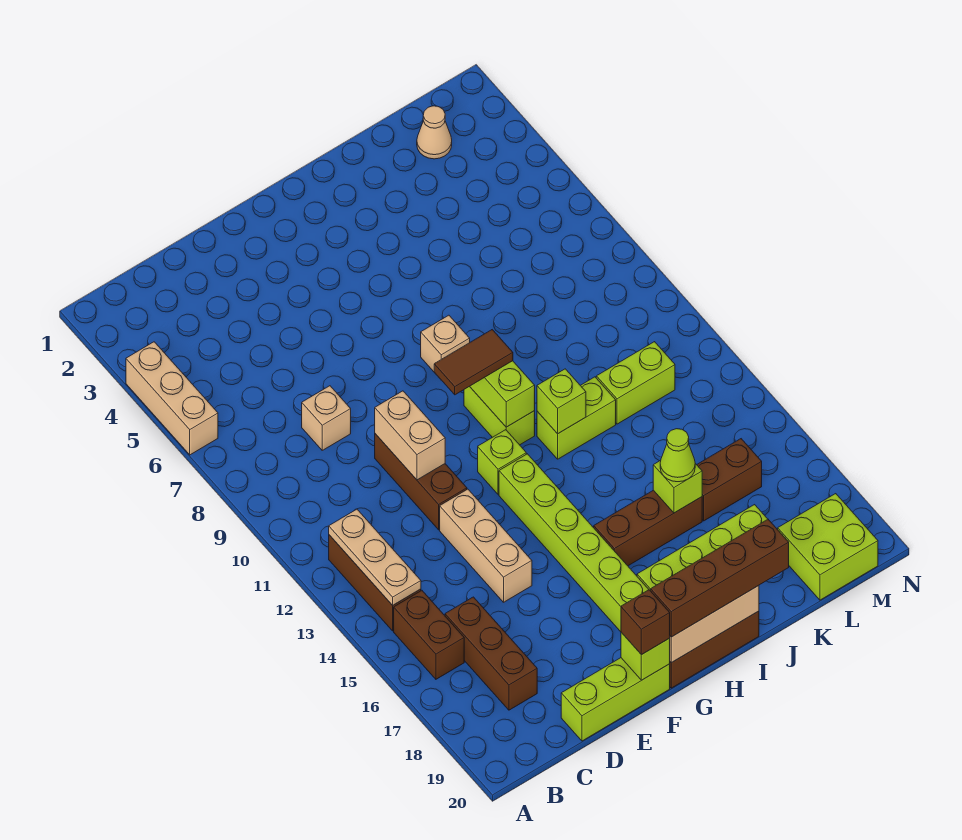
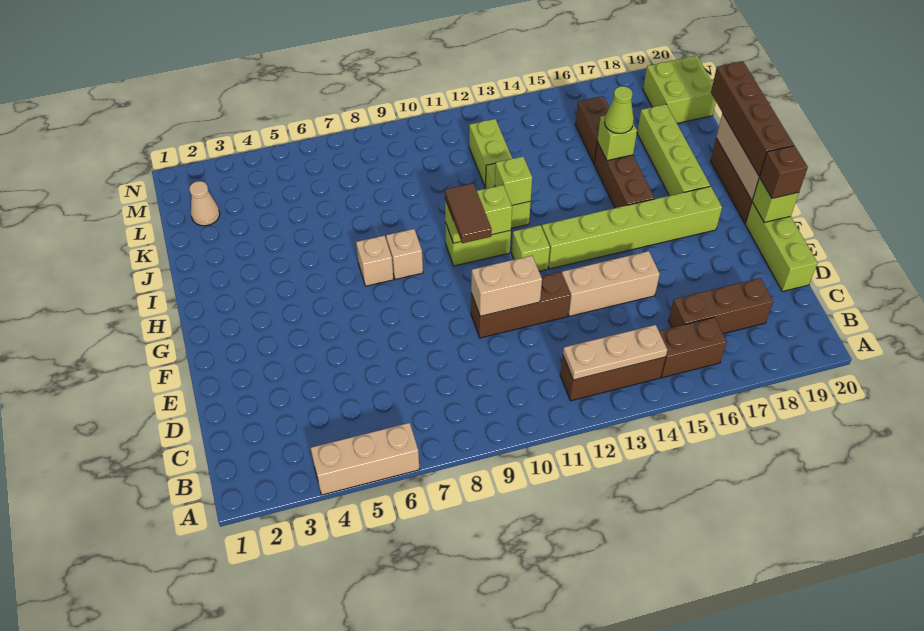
tan brick D8 level 1 -> tan brick H7 level 1

